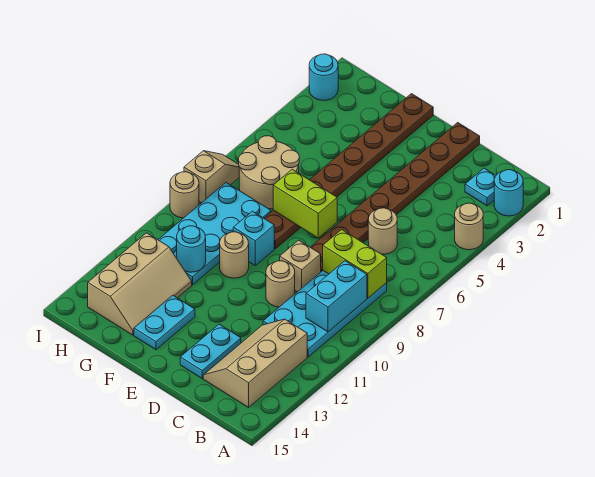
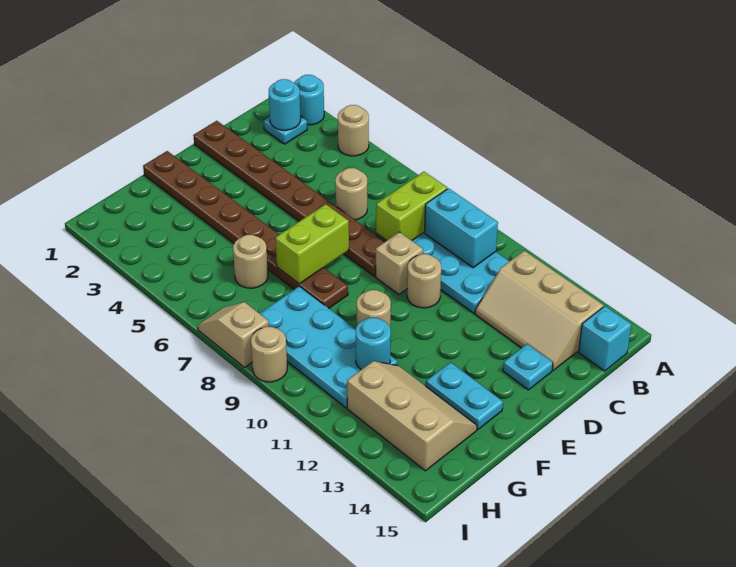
cyan plate D13:D14 level 1 -> cyan plate D14 level 1
cyan brick F9 level 1 -> cyan brick B15 level 1
tan round brick G6:H7 level 1 -> tan round brick G6 level 1
cyan round brick I2 level 1 -> cyan round brick B2 level 2

